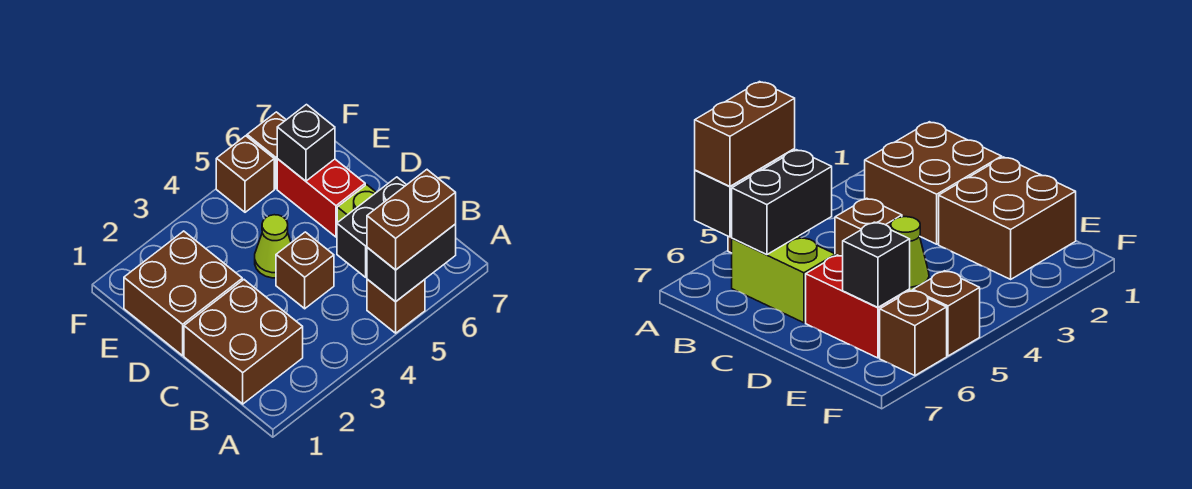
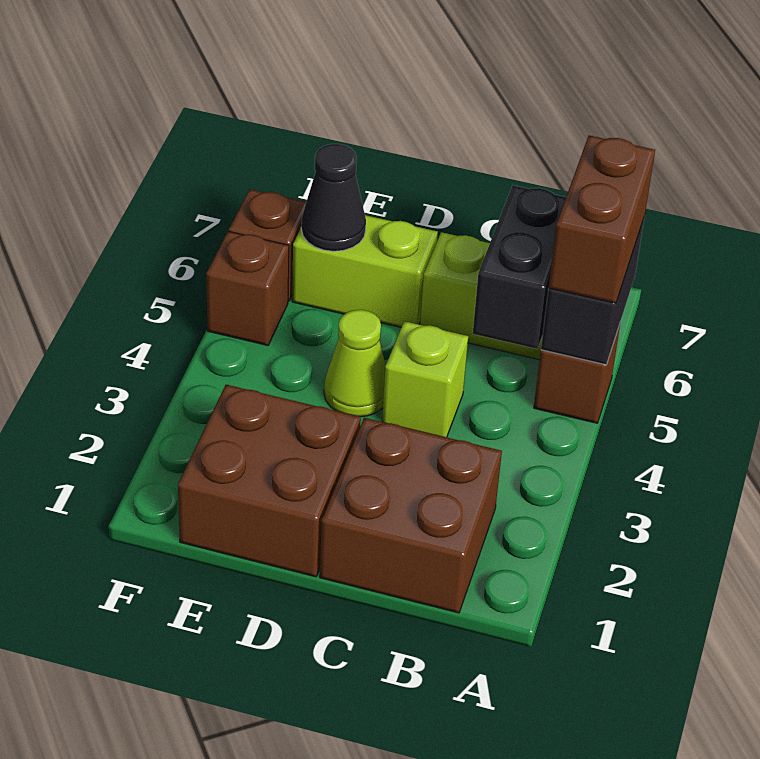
brown brick C4 level 1 -> lime brick C4 level 1
red brick D6:E6 level 1 -> lime brick D6:E6 level 1
black brick E6 level 2 -> black cone E6 level 2

